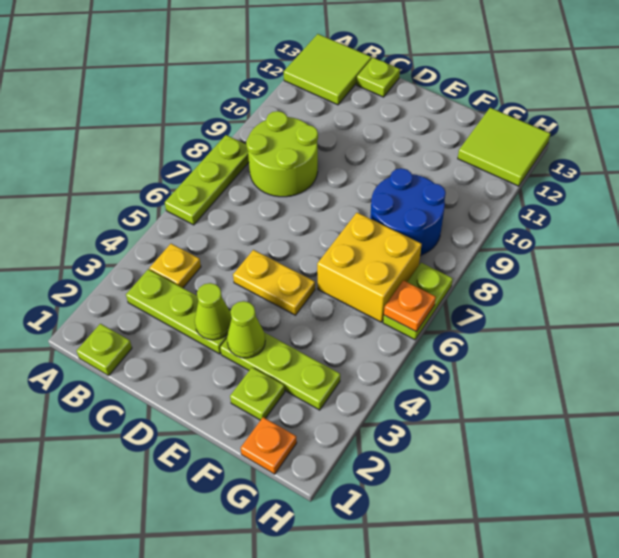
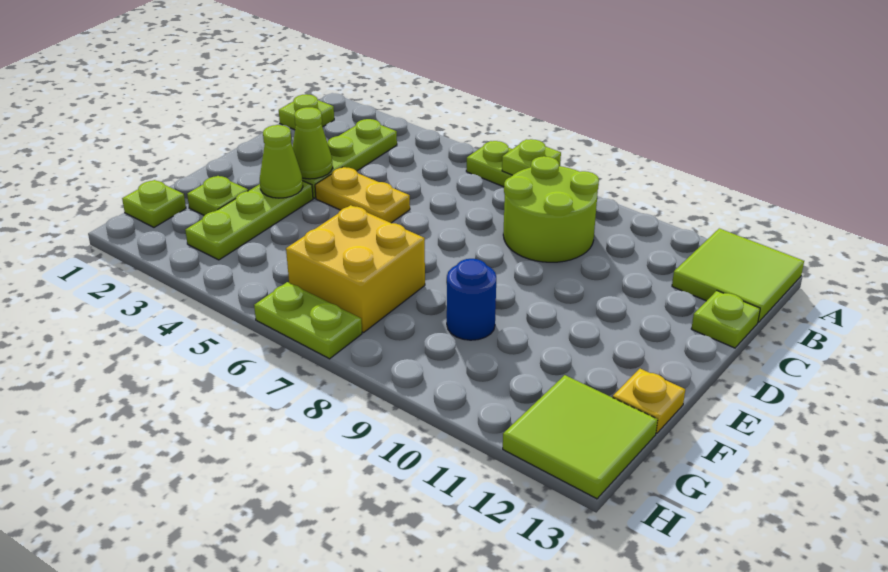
none -> lime plate A7 level 2
yellow plate B4 level 1 -> yellow plate F13 level 1
yellow plate D5:E5 level 1 -> yellow plate D4:D5 level 1
blue round brick F8:G9 level 1 -> blue round brick F9 level 1
orange plate G1 level 1 -> lime plate G1 level 1
orange plate H6 level 2 -> none

